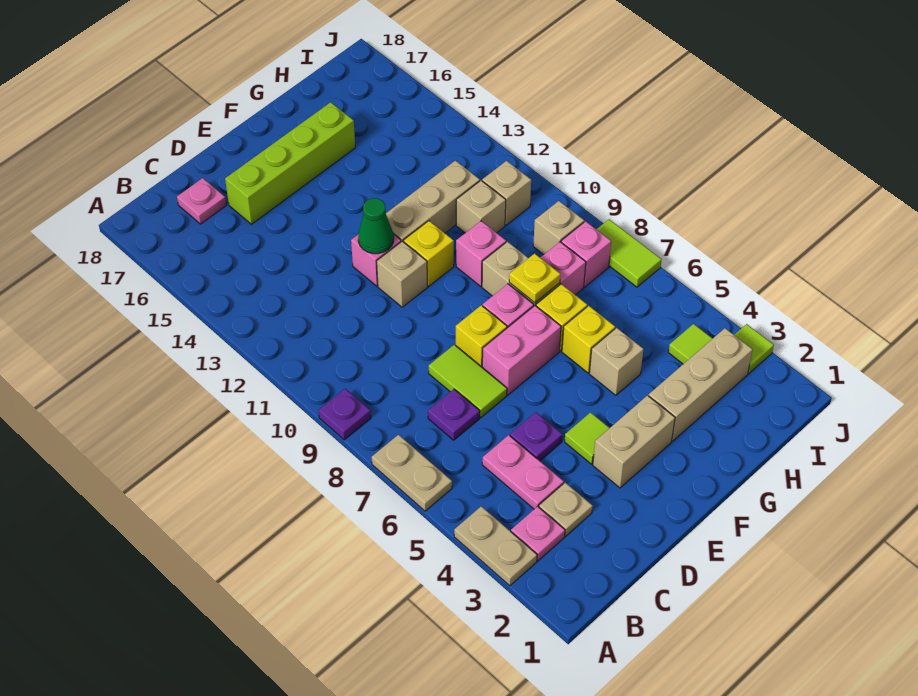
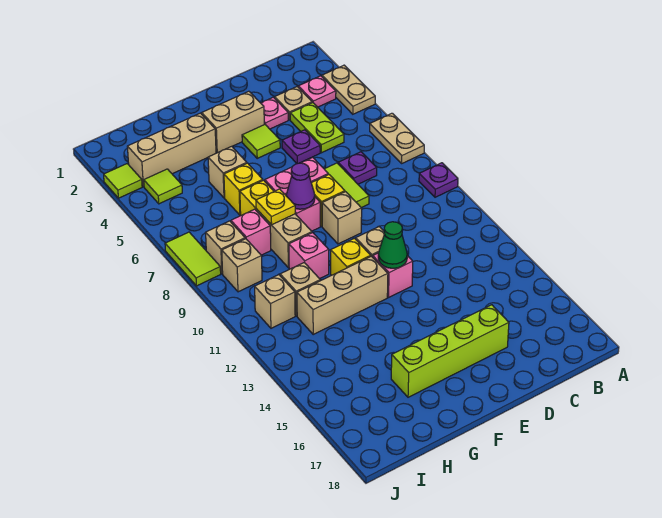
pink plate C4:C5 level 1 -> lime plate C4:C5 level 1
pink plate C17 level 1 -> pink plate D3 level 1
none -> tan brick E9 level 1
none -> purple cone F8 level 2
pink brick I8 level 1 -> tan brick I8 level 1

